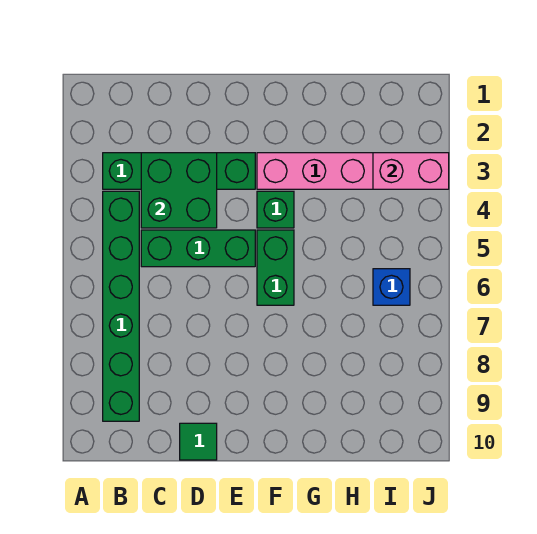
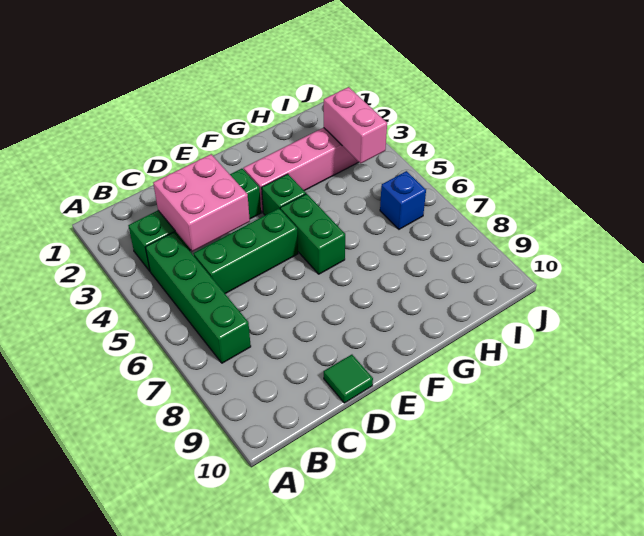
green brick B4:B9 level 1 -> green brick B4:B7 level 1
green brick C3:D4 level 2 -> pink brick C3:D4 level 2
pink brick I3:J3 level 2 -> pink brick I3:I4 level 2

